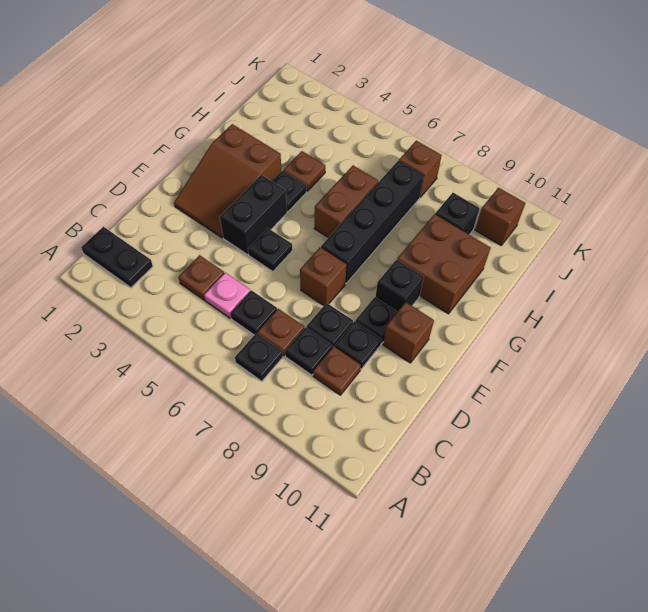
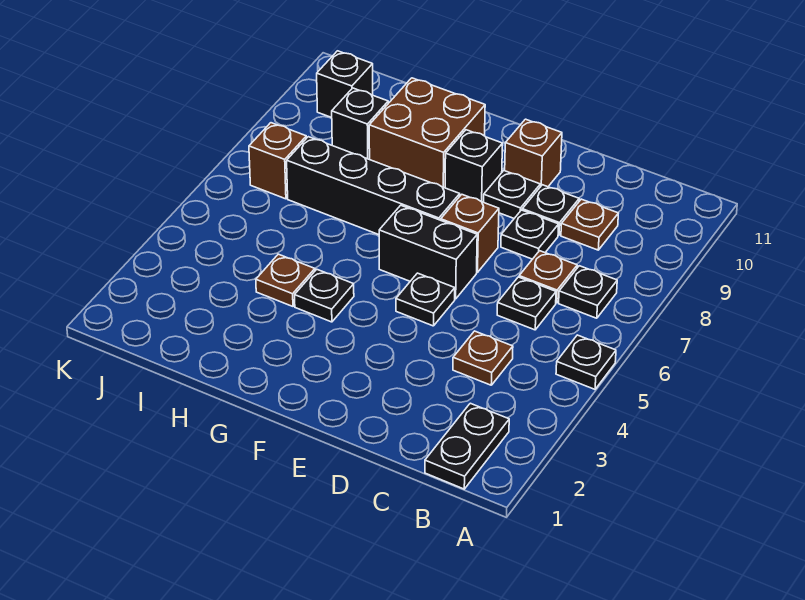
pink plate C5 level 1 -> none
black plate C8 level 1 -> black plate A5 level 1
brown slope E2:G3 level 1 top G -> none
black brick E4:F4 level 1 -> black brick E6:F6 level 1
brown brick G6:H6 level 1 -> none
brown brick J10 level 1 -> black brick J10 level 1

